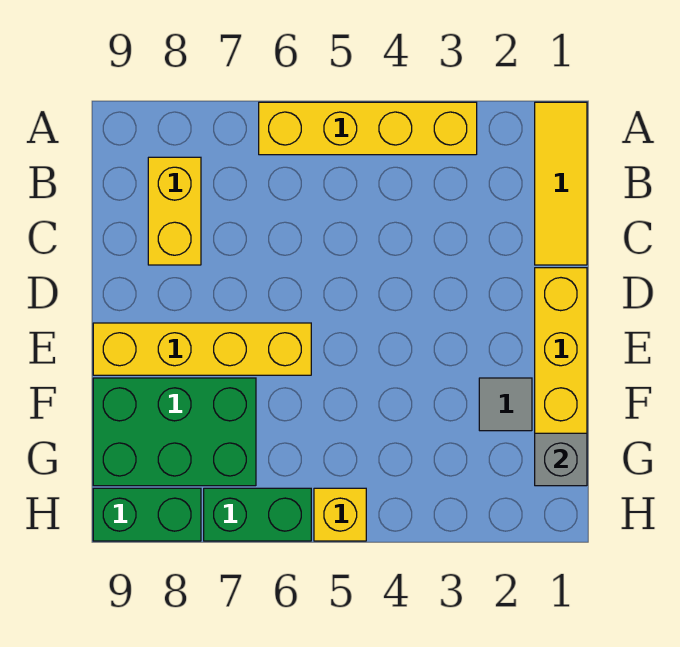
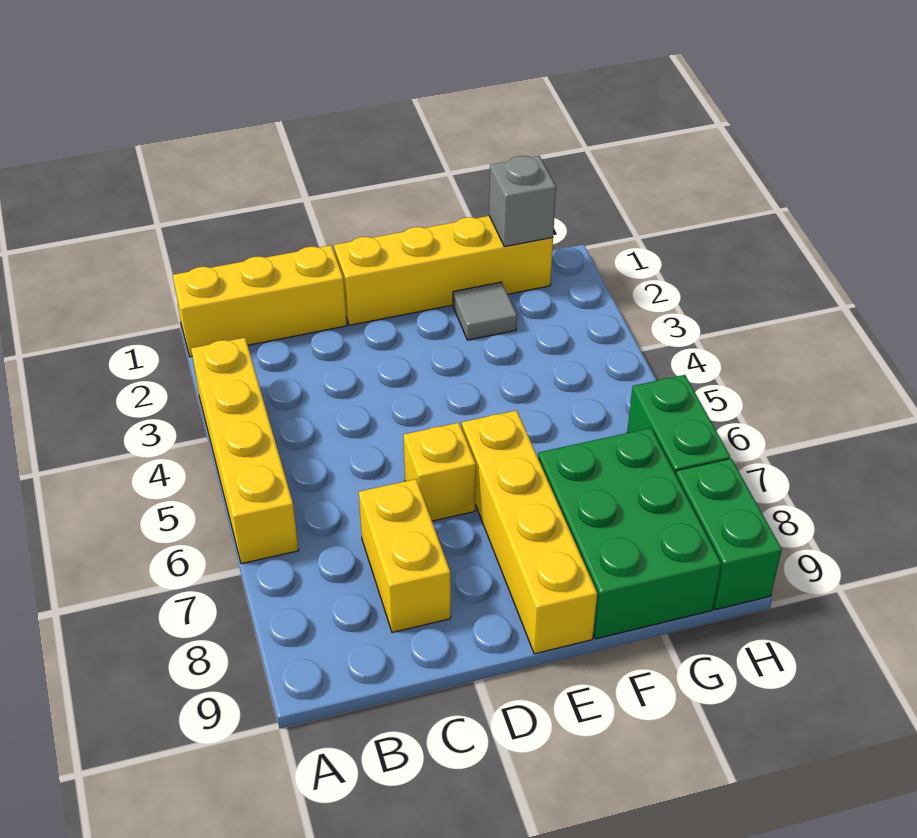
yellow tile A1:C1 level 1 -> yellow brick A1:C1 level 1
yellow brick B8:C8 level 1 -> yellow brick C7:C8 level 1
yellow brick H5 level 1 -> yellow brick D6 level 1

